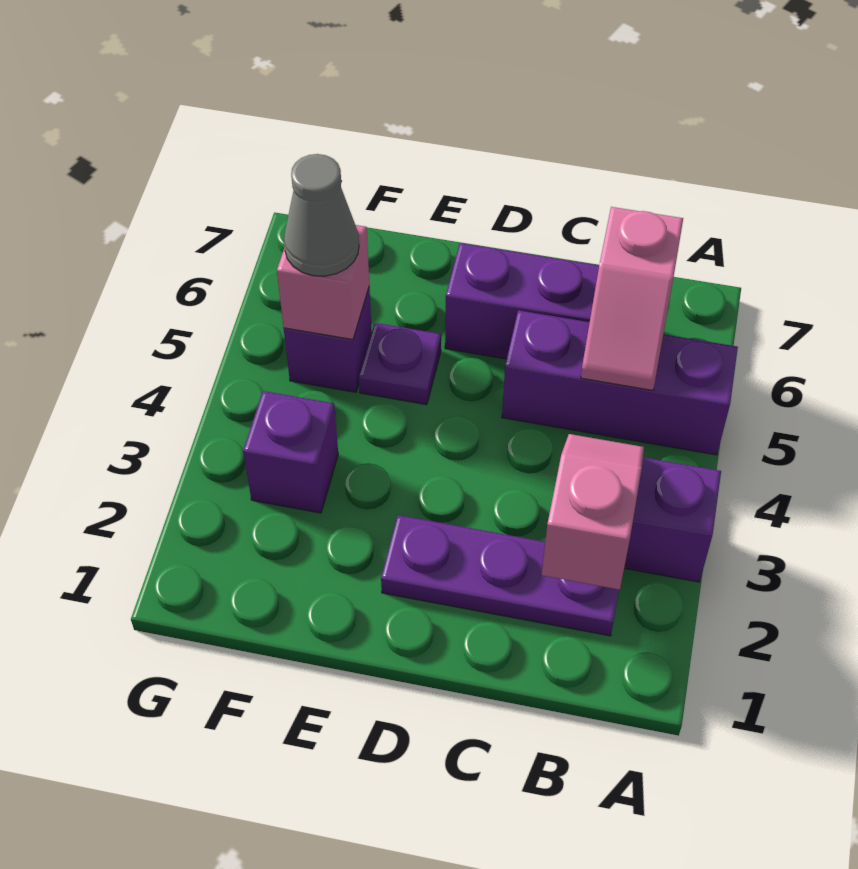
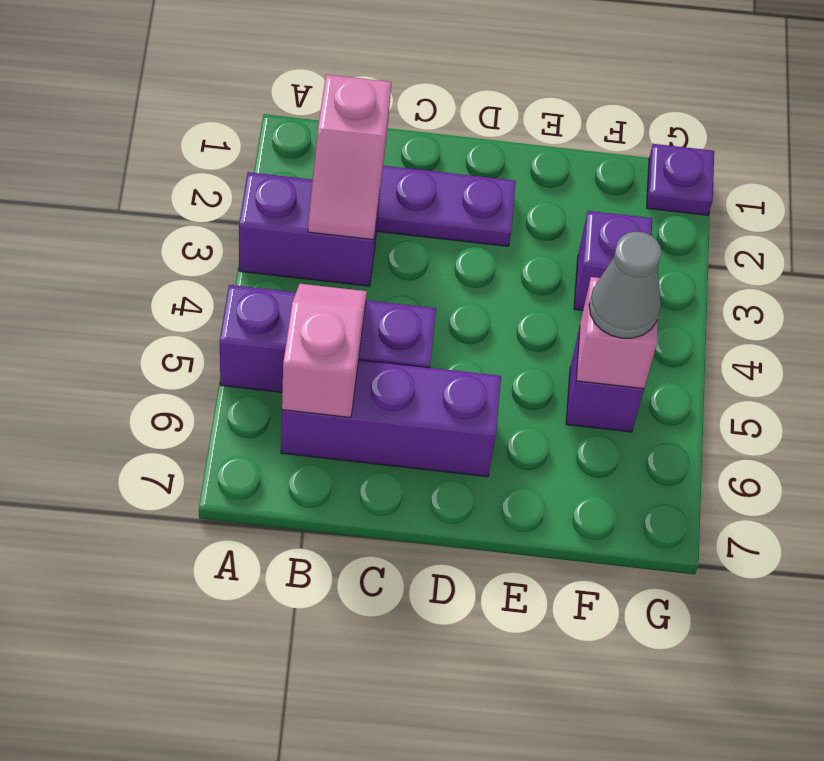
purple plate E5 level 1 -> purple plate G1 level 1

